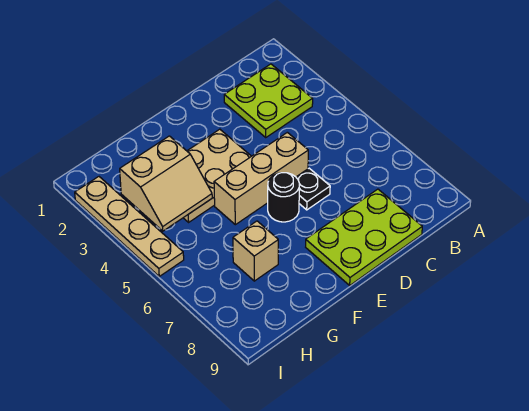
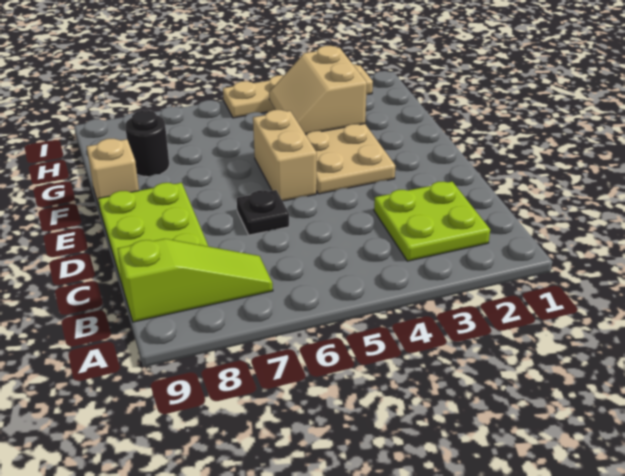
none -> lime slope B7:B9 level 1 top 9
tan brick D5:F5 level 1 -> tan brick E5:F5 level 1
black round brick E6 level 1 -> black round brick G8 level 1
tan brick G7 level 1 -> tan brick F9 level 1

